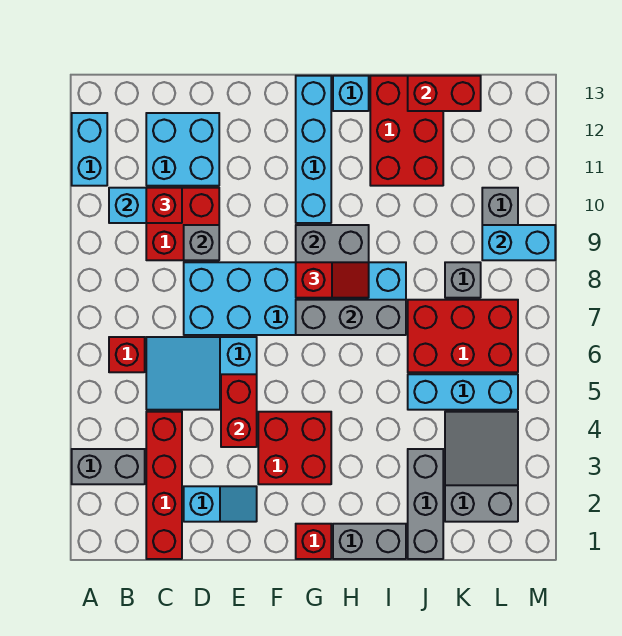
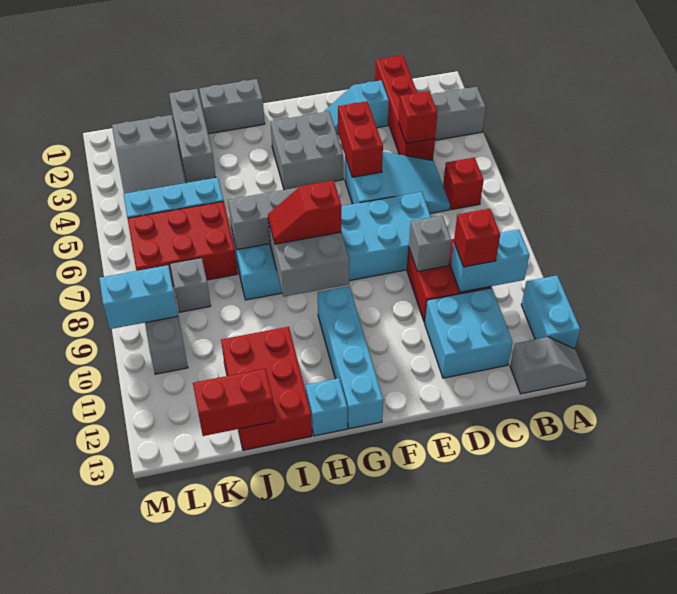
none -> grey slope A13:B13 level 1 top B
red brick F3:G4 level 1 -> grey brick F3:G4 level 1
red brick G1 level 1 -> red brick C4 level 2

